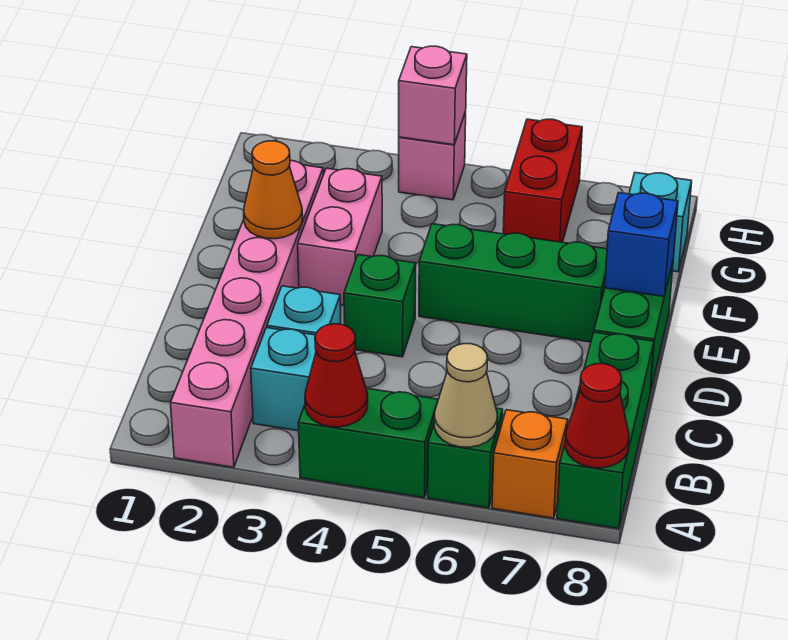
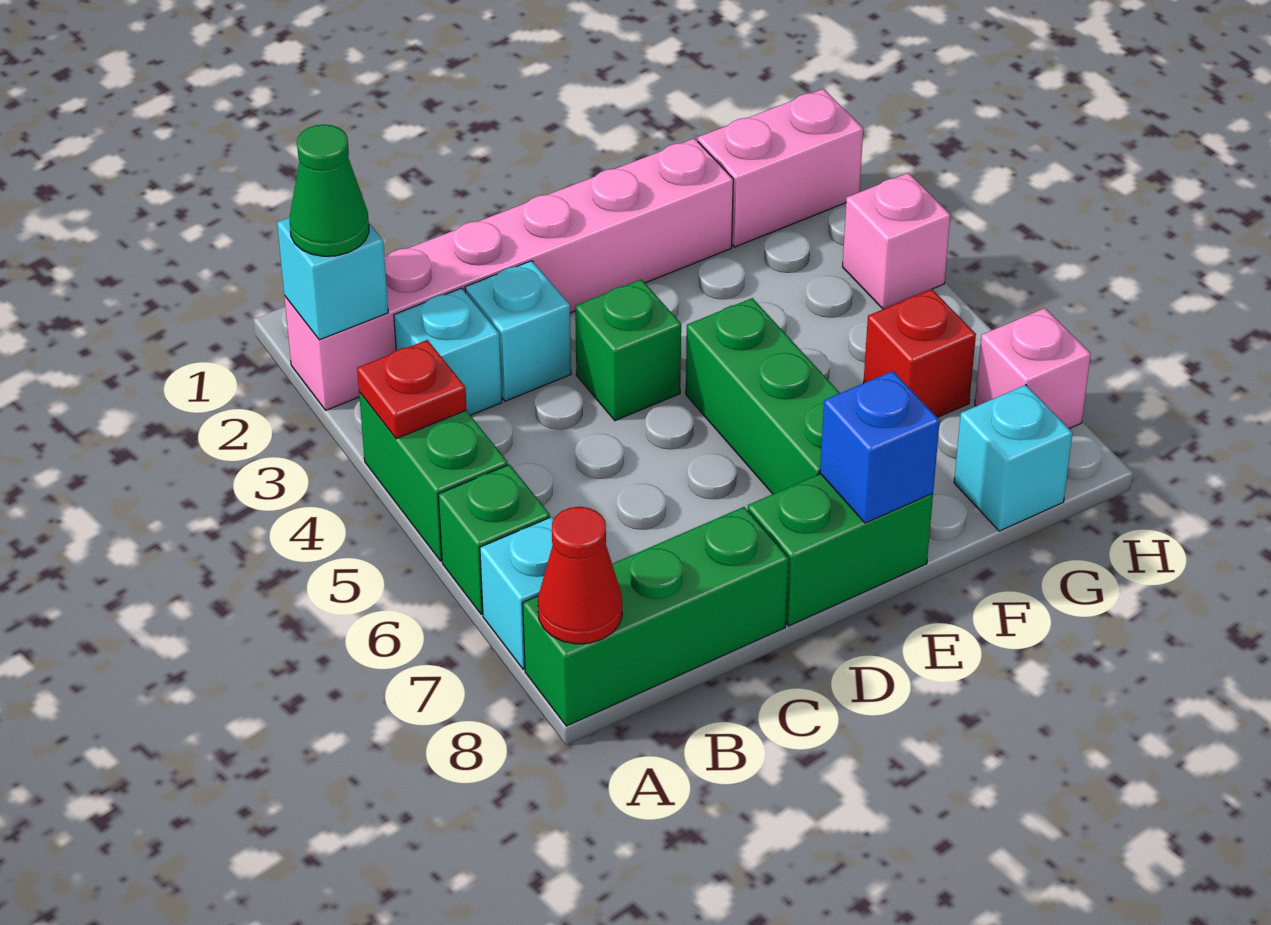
none -> cyan brick A2 level 2
none -> green cone A2 level 3
red cone A4 level 2 -> red plate A4 level 2
tan cone A6 level 2 -> none
orange brick A7 level 1 -> cyan brick A7 level 1
orange cone E2 level 2 -> none
pink brick E3:F3 level 1 -> pink brick G2:H2 level 1
red brick G6:H6 level 1 -> red brick G6 level 1
pink brick H4 level 2 -> pink brick H7 level 1

